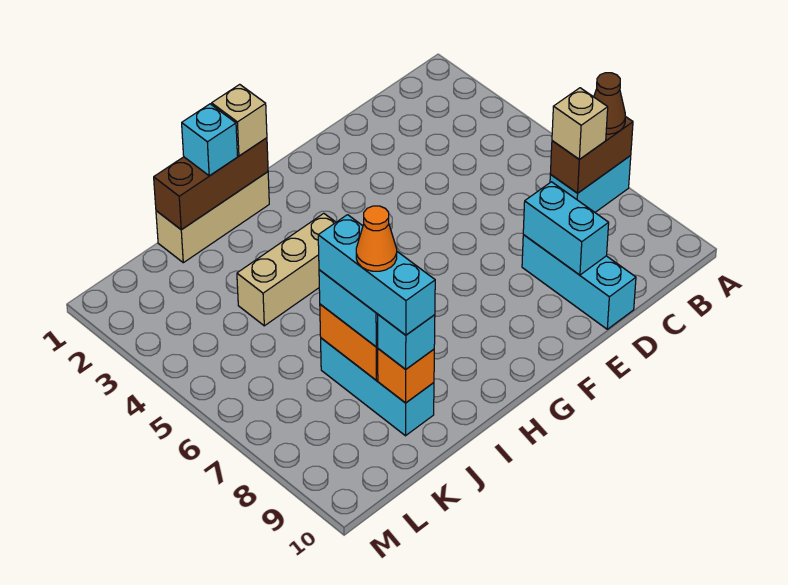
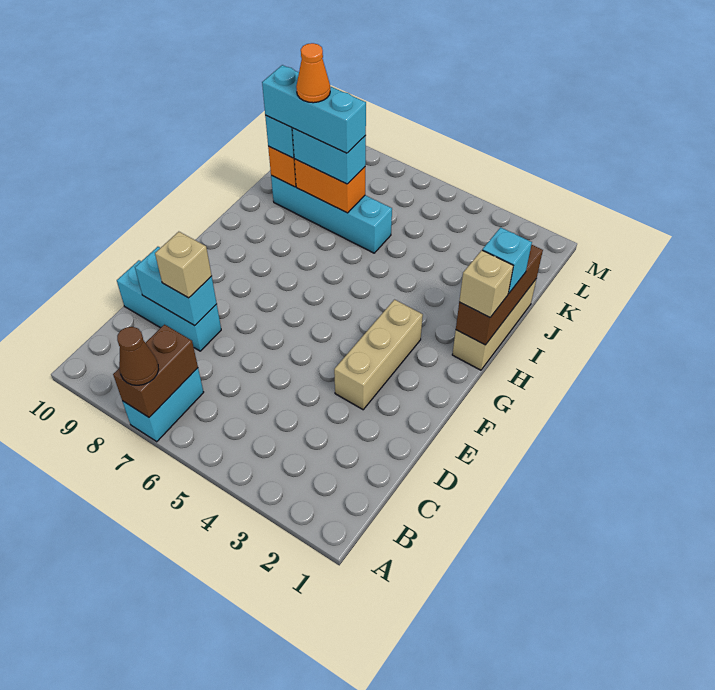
tan brick B7 level 3 -> tan brick D8 level 3
tan brick H4:J4 level 1 -> tan brick E3:G3 level 1
cyan brick J7:J9 level 1 -> cyan brick J6:J9 level 1

